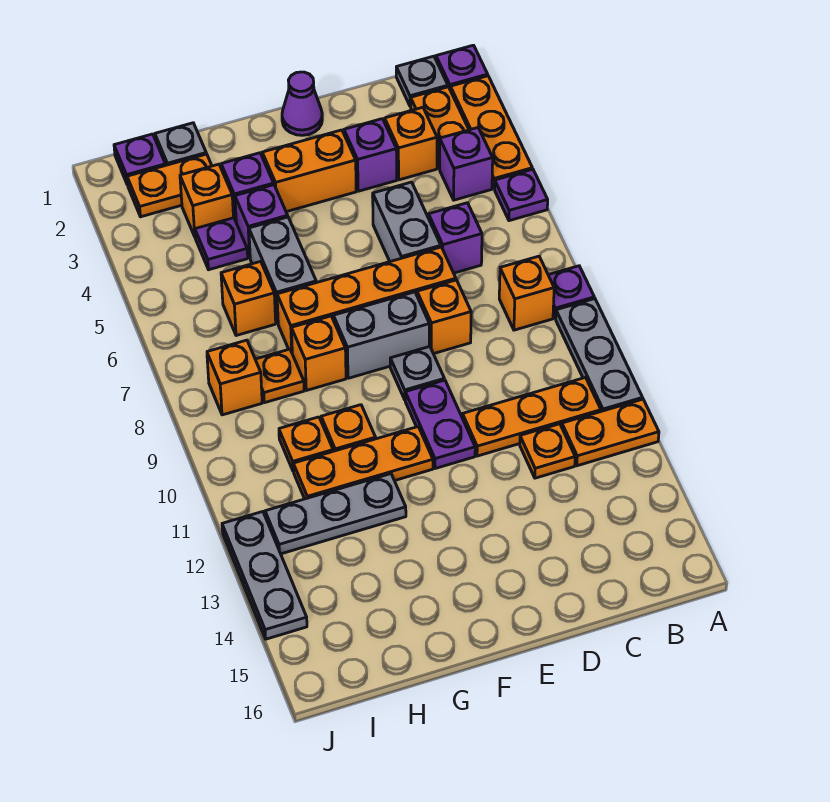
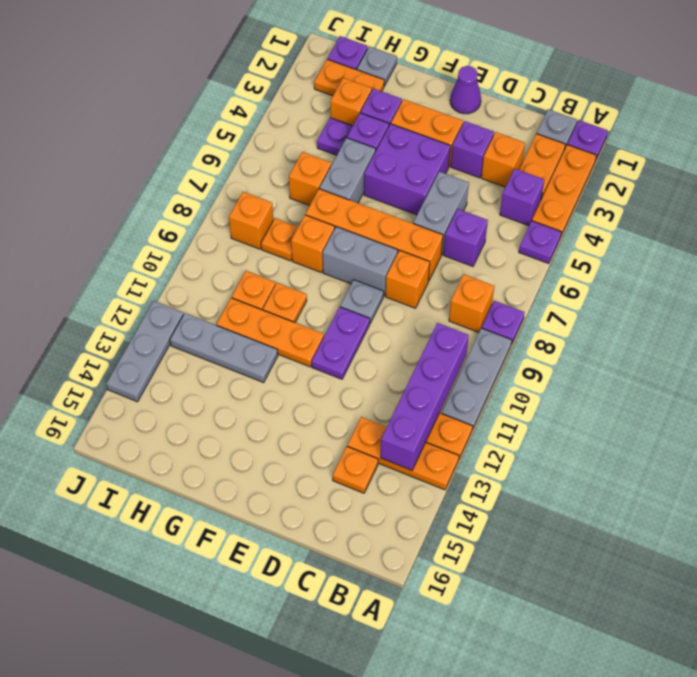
none -> purple brick B10:B13 level 2
orange plate B11:D11 level 1 -> orange plate A13:C13 level 1
orange plate C12 level 1 -> orange plate C14 level 1
none -> purple brick E4:F5 level 1

